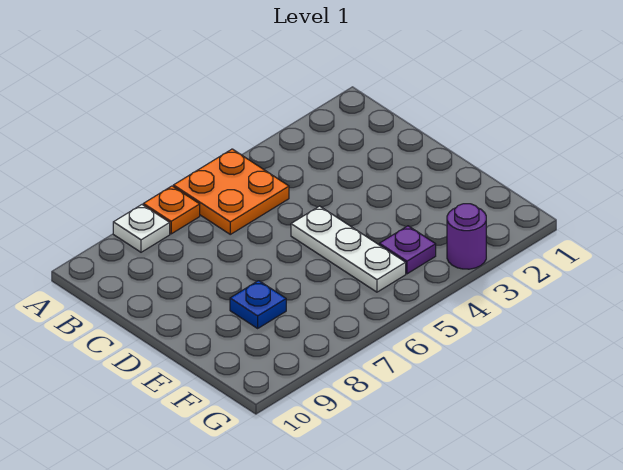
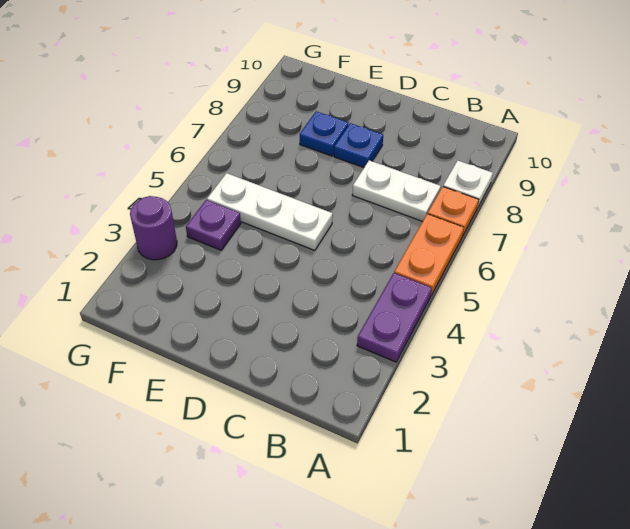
none -> purple plate A3:A4 level 1
orange plate A5:B6 level 1 -> orange plate A5:A6 level 1
none -> white plate B7:C7 level 1
none -> blue plate D8 level 1

